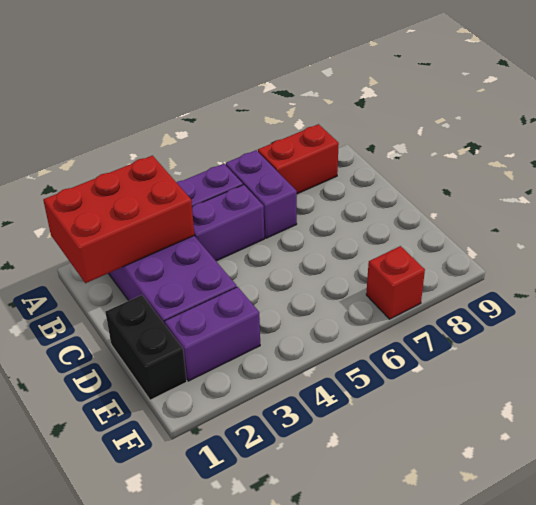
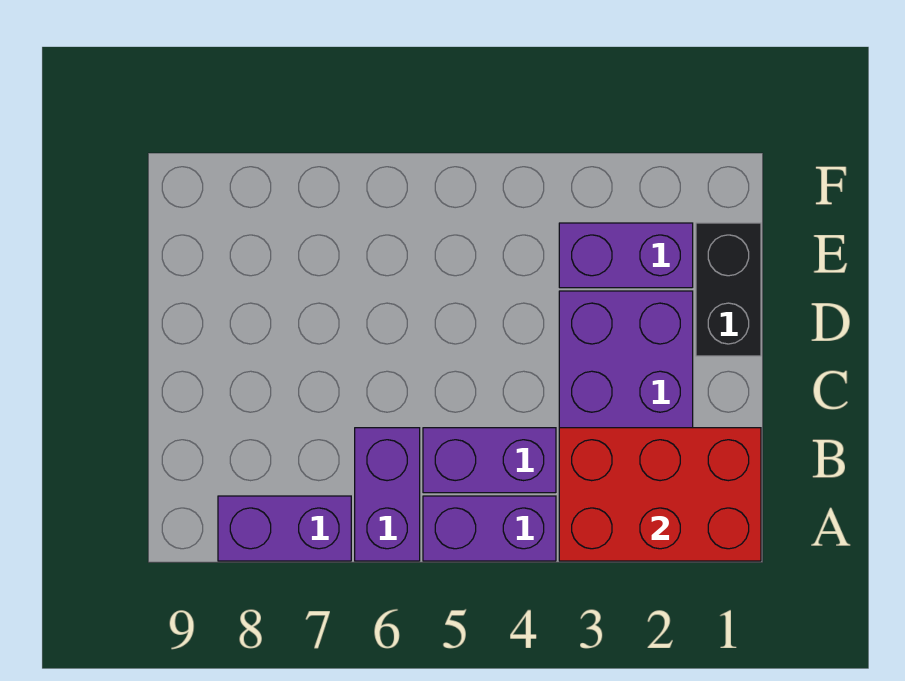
red brick A7:A8 level 1 -> purple brick A7:A8 level 1
red brick F7 level 1 -> none

